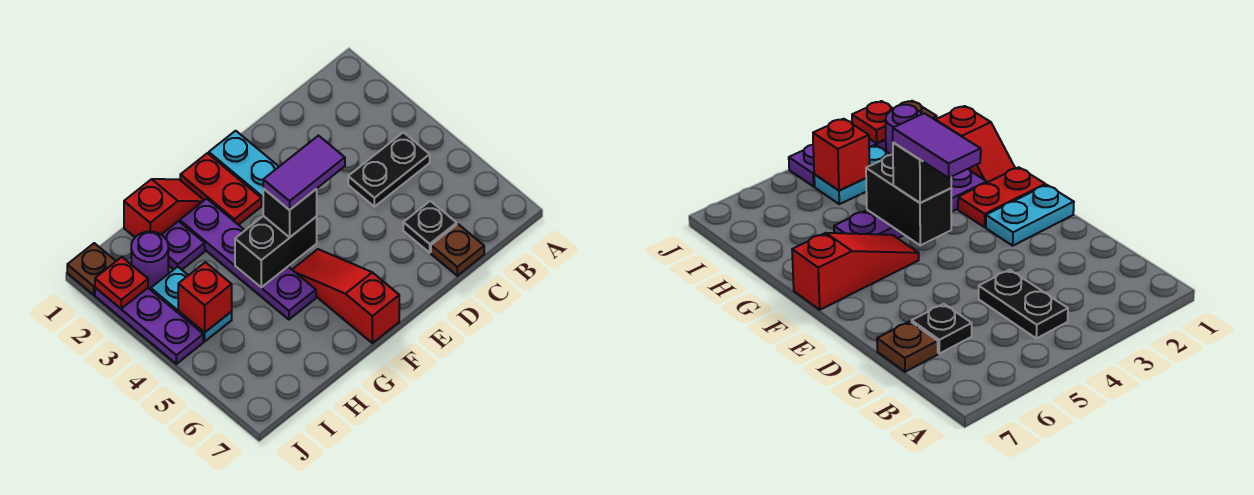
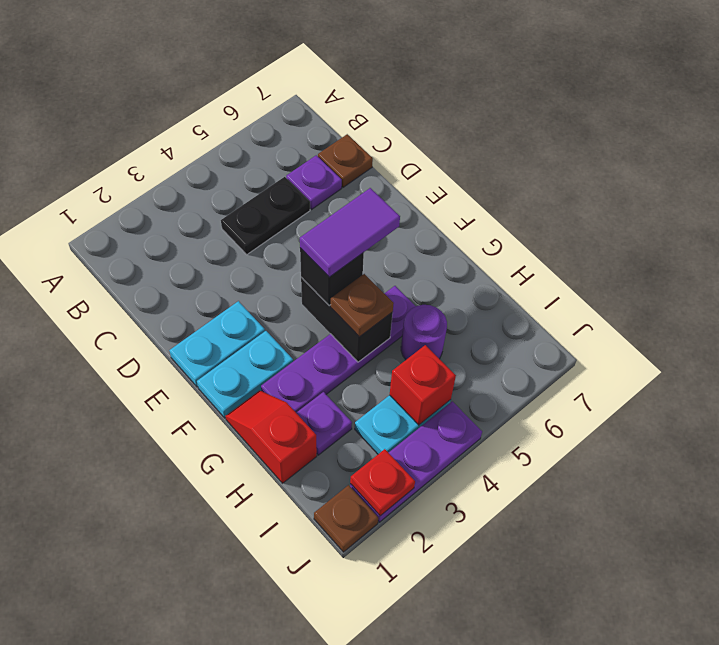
black plate B4:C4 level 1 -> black plate C4:C5 level 1
black plate C6 level 1 -> purple plate C6 level 1
purple tile E4:F4 level 4 -> purple tile F4:F5 level 4
red plate F1:F2 level 1 -> cyan plate F1:F2 level 1
red slope F5:F7 level 1 top 7 -> none
none -> brown plate G4 level 3
purple round brick I2 level 1 -> purple round brick H5 level 1

